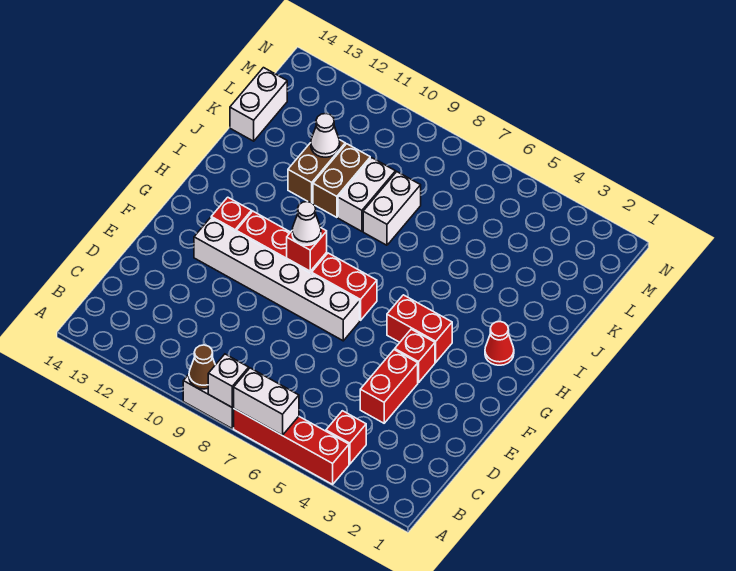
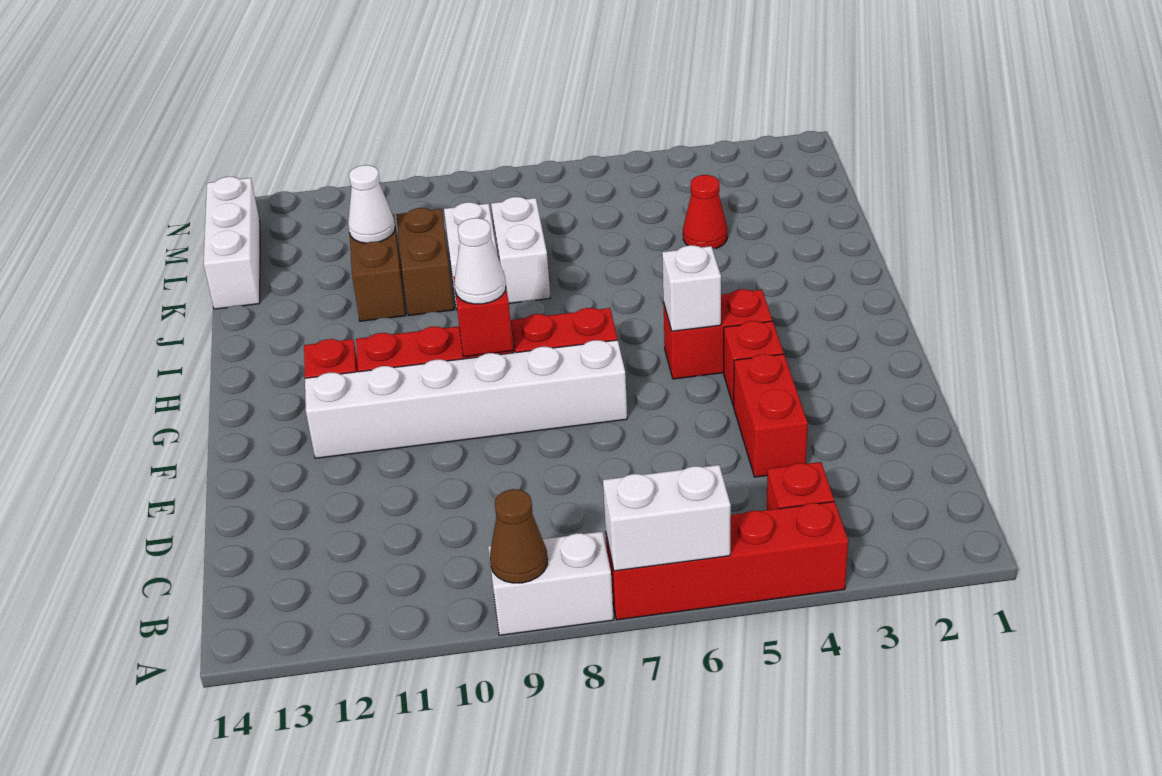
white brick A8 level 2 -> white brick G5 level 2
red cone H2 level 1 -> red cone K4 level 1
white brick K14:L14 level 1 -> white brick K14:M14 level 1

